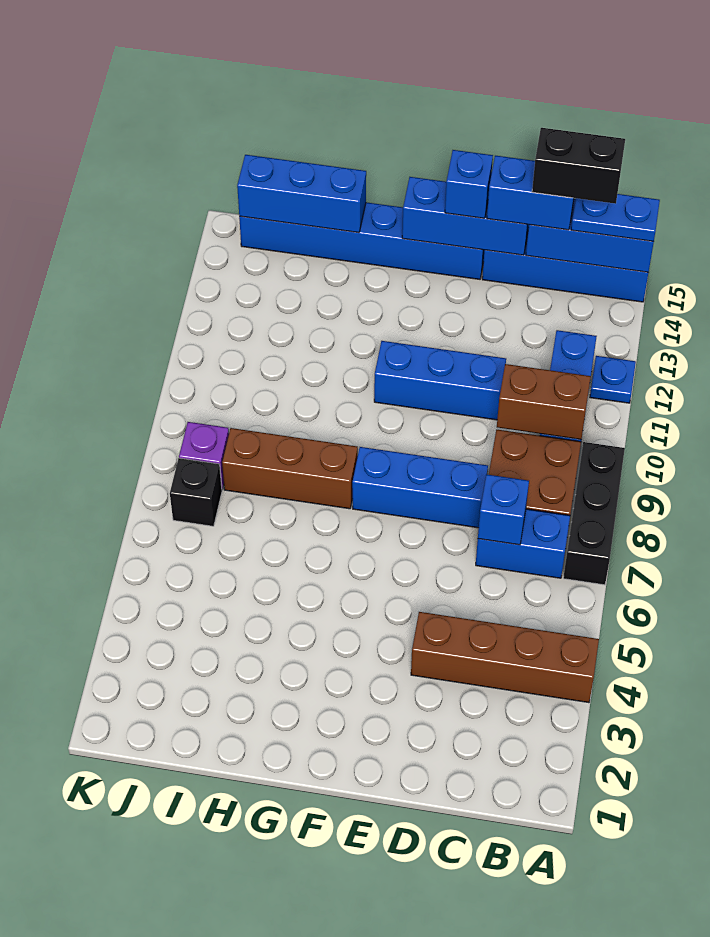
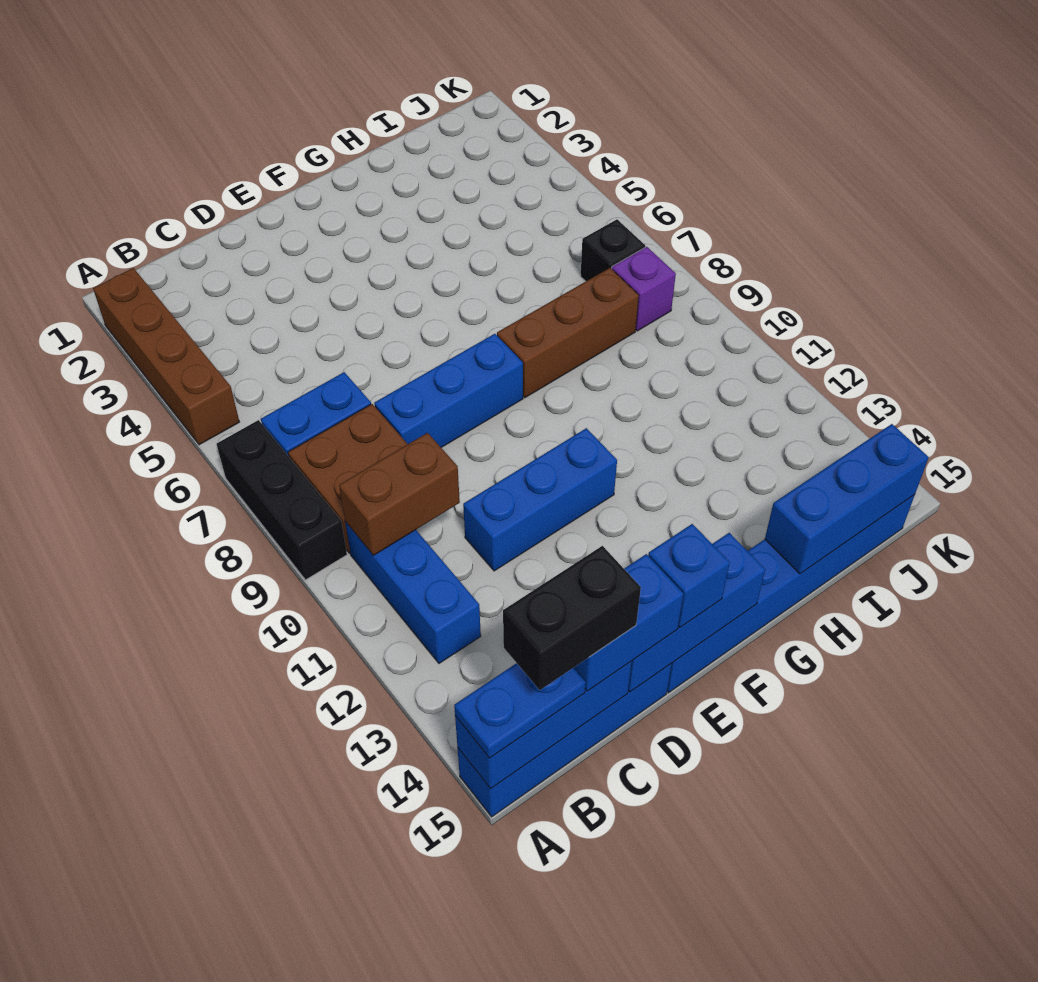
brown brick A4:D4 level 1 -> brown brick A2:A5 level 1
blue plate A12 level 1 -> none
blue brick C7 level 2 -> none

